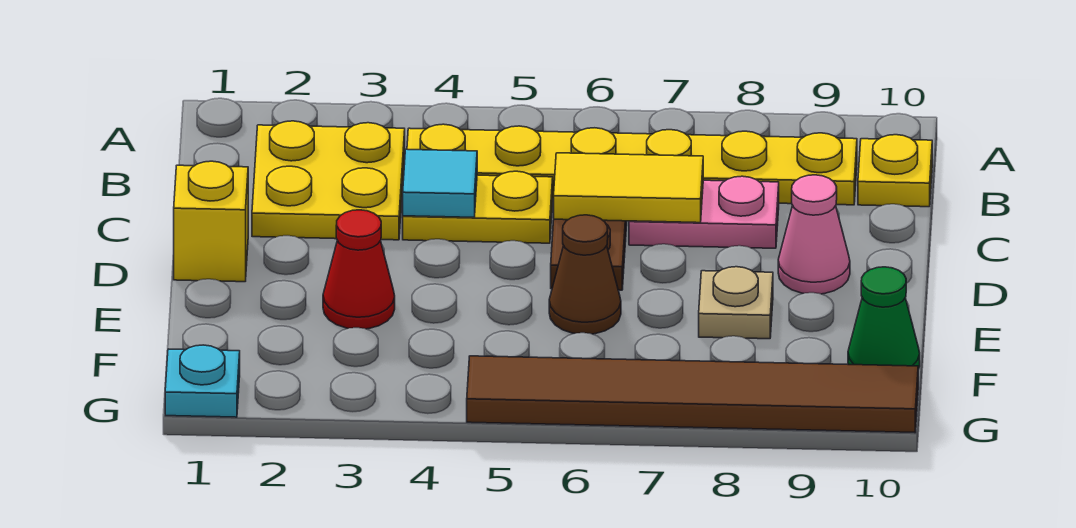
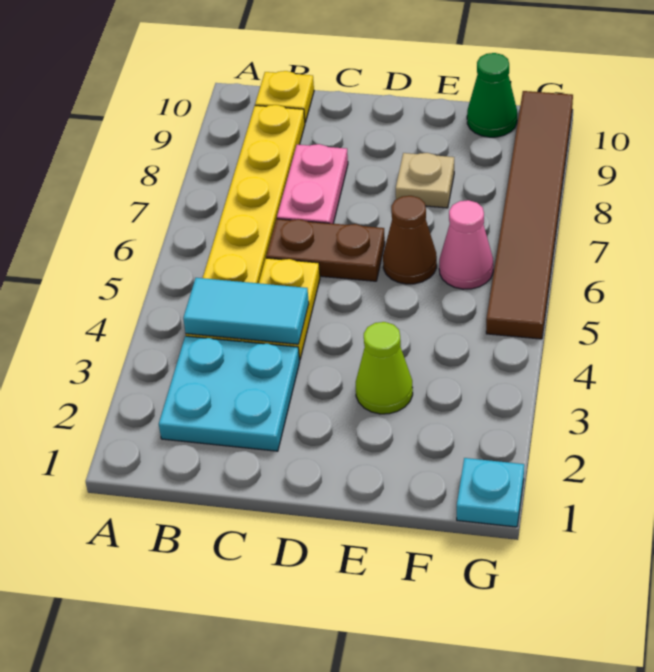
yellow plate B2:C3 level 1 -> cyan plate B2:C3 level 1
cyan tile C4 level 2 -> cyan tile B4:C4 level 2
yellow tile C6:C7 level 2 -> none
yellow brick D1 level 1 -> none
pink cone D9 level 1 -> pink cone F6 level 1
red cone E3 level 1 -> lime cone E3 level 1

